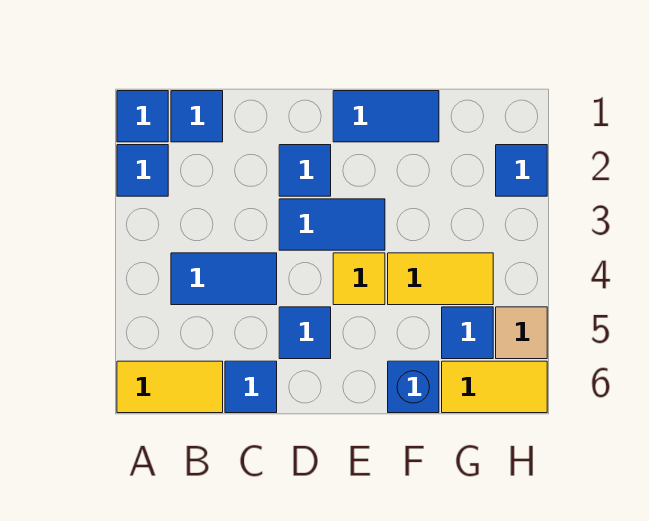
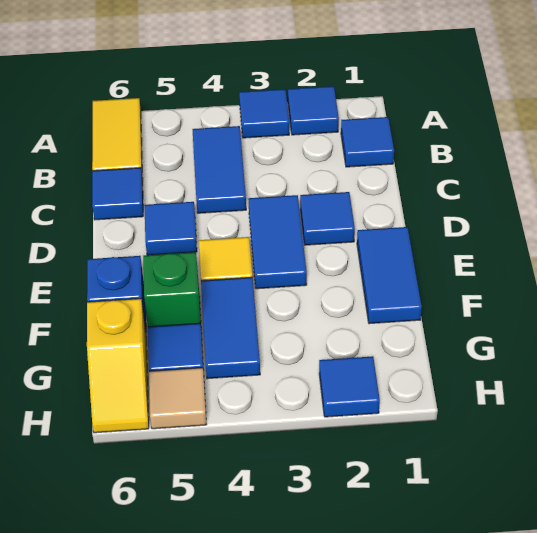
blue tile A1 level 1 -> blue tile A3 level 1
yellow tile F4:G4 level 1 -> blue tile F4:G4 level 1
none -> green brick F5 level 1
yellow tile G6:H6 level 1 -> yellow slope G6:H6 level 1 top G

